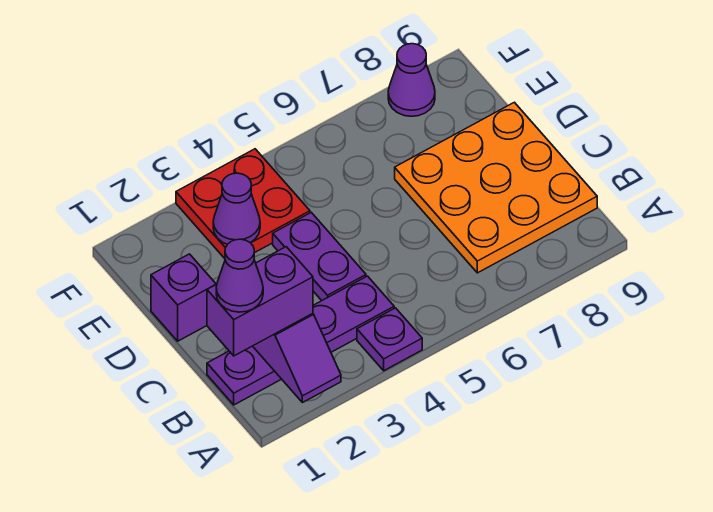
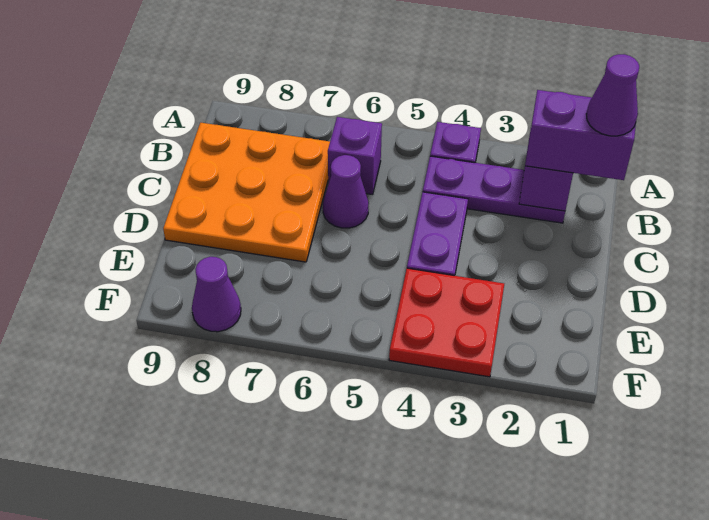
purple plate B1:B4 level 1 -> purple plate B2:B4 level 1
purple brick D1 level 1 -> purple brick B6 level 1
purple cone E3 level 2 -> purple cone C6 level 1

